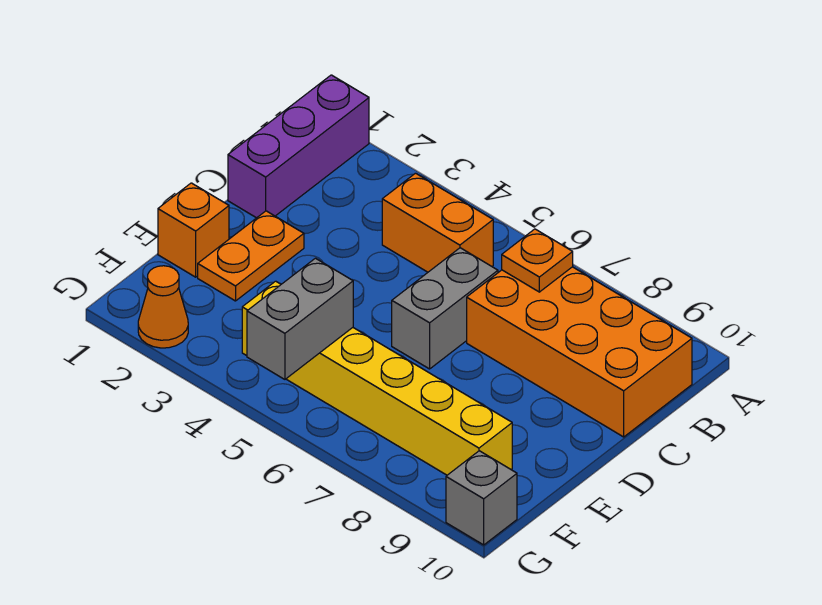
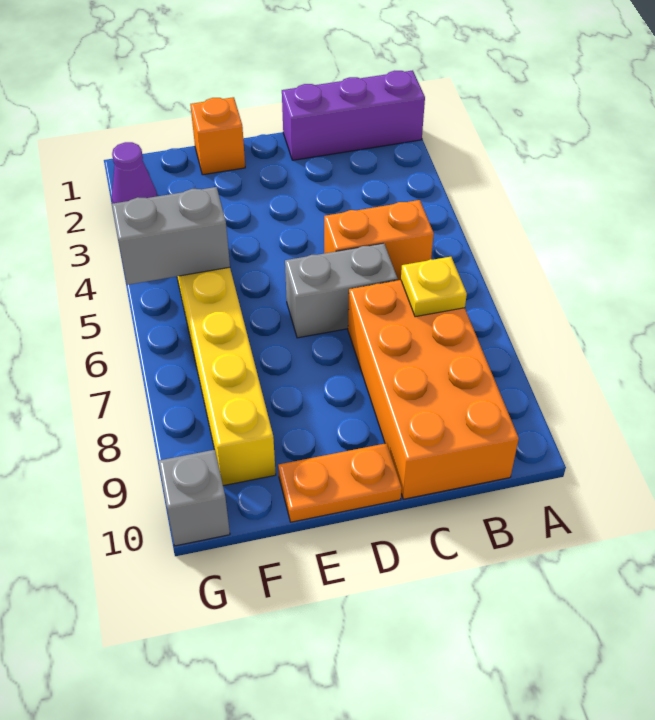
orange brick B4:B5 level 1 -> orange brick B5:C5 level 1
orange plate B7 level 2 -> yellow plate B7 level 2
orange plate D2:E2 level 1 -> orange plate D10:E10 level 1
orange cone G2 level 1 -> purple cone G2 level 1

